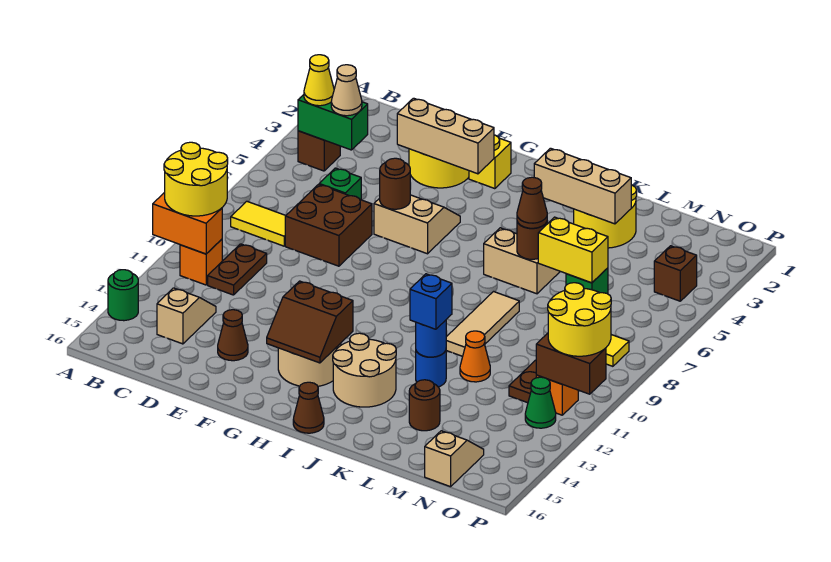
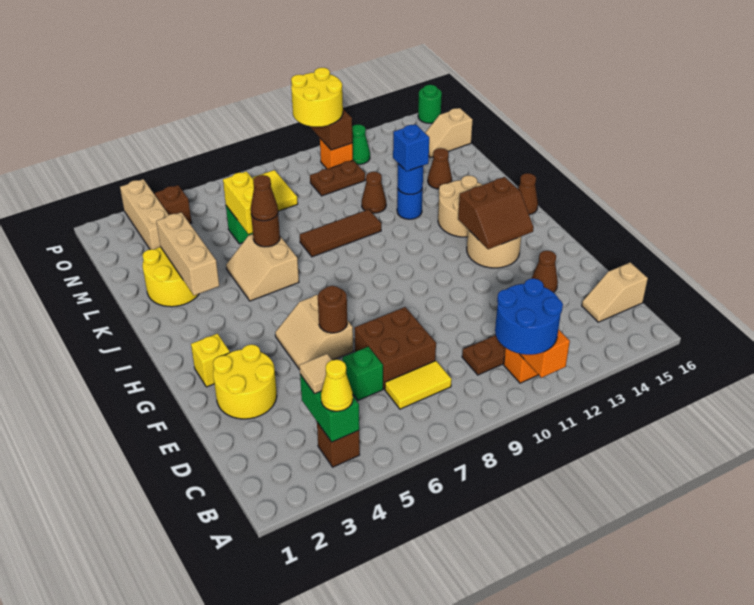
yellow round brick A10:B11 level 3 -> blue round brick A10:B11 level 3
green round brick A14 level 1 -> green round brick P16 level 1
yellow tile B8:C8 level 1 -> yellow tile C7:C8 level 1
tan cone C4 level 3 -> tan tile C4 level 3
tan slope C13:C14 level 1 top 14 -> tan slope C15:C16 level 1 top 16
tan brick E3:G3 level 2 -> tan brick N3:P3 level 1
brown slope G13:H14 level 2 top 13 -> brown slope G13:H14 level 2 top H
tan tile K8:K10 level 1 -> brown tile K8:K10 level 1
orange cone L11 level 1 -> brown cone L11 level 1
brown round brick L14 level 1 -> brown cone L14 level 1

